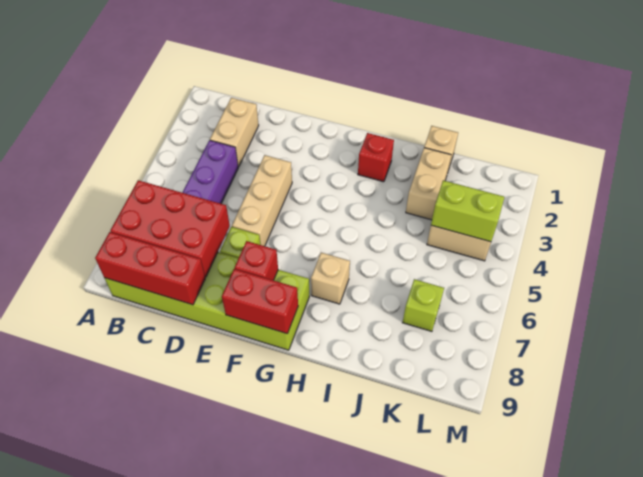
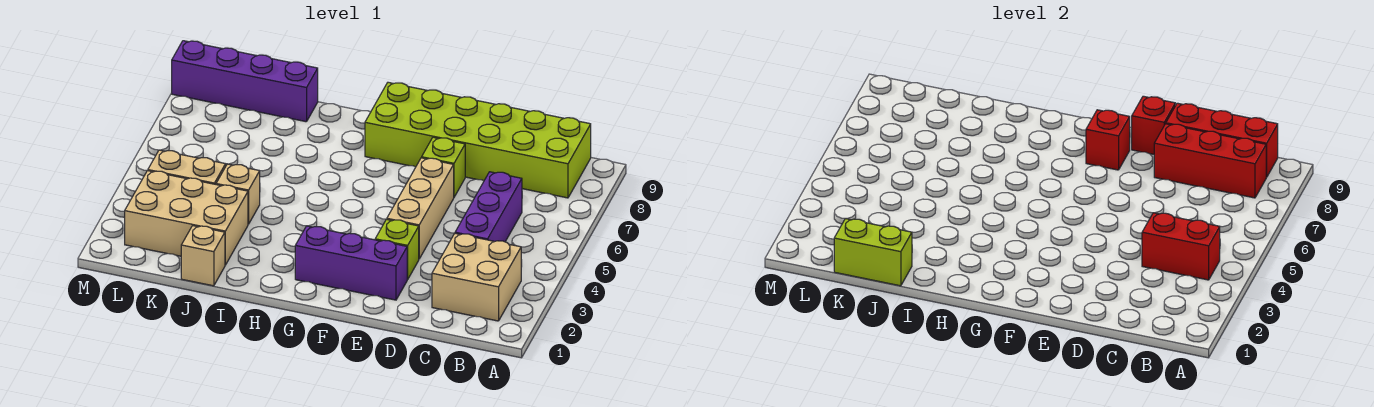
red brick B7:D8 level 2 -> red brick B8:D8 level 2
tan brick C2:C3 level 1 -> tan brick B2:C3 level 1
none -> purple brick E2:G2 level 1
red brick F9:G9 level 2 -> red brick B4:C4 level 2
red brick H2 level 1 -> red brick E9 level 2
tan brick H7 level 1 -> tan brick J4 level 1
tan brick J2:J3 level 1 -> tan brick J2:L3 level 1
none -> purple brick J9:M9 level 1
lime brick K4:L4 level 2 -> lime brick J1:K1 level 2
lime brick K7 level 1 -> lime brick E3 level 1

